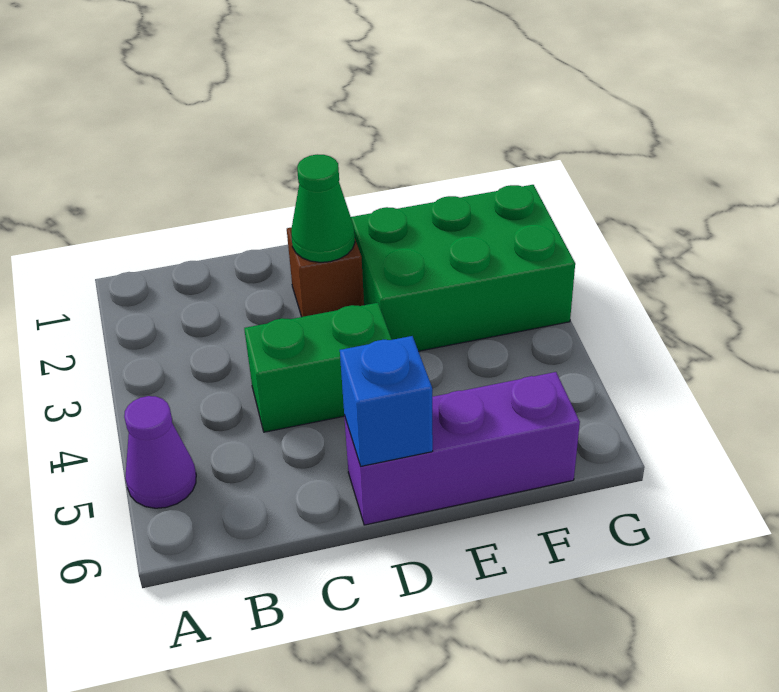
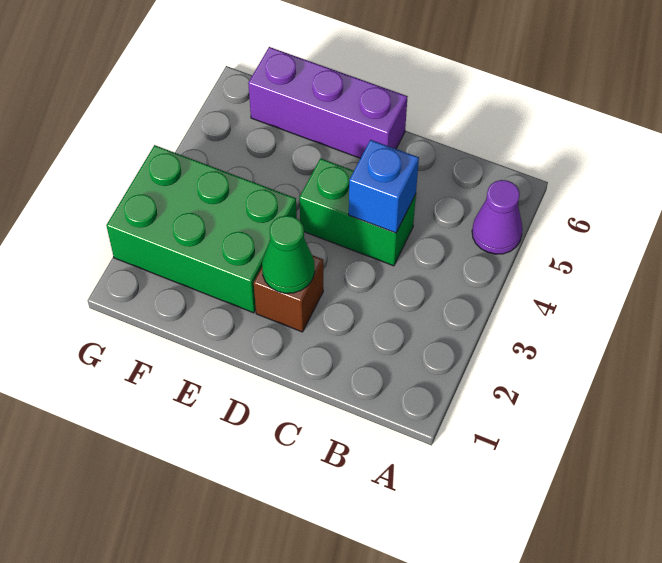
blue brick D6 level 2 -> blue brick C4 level 2

